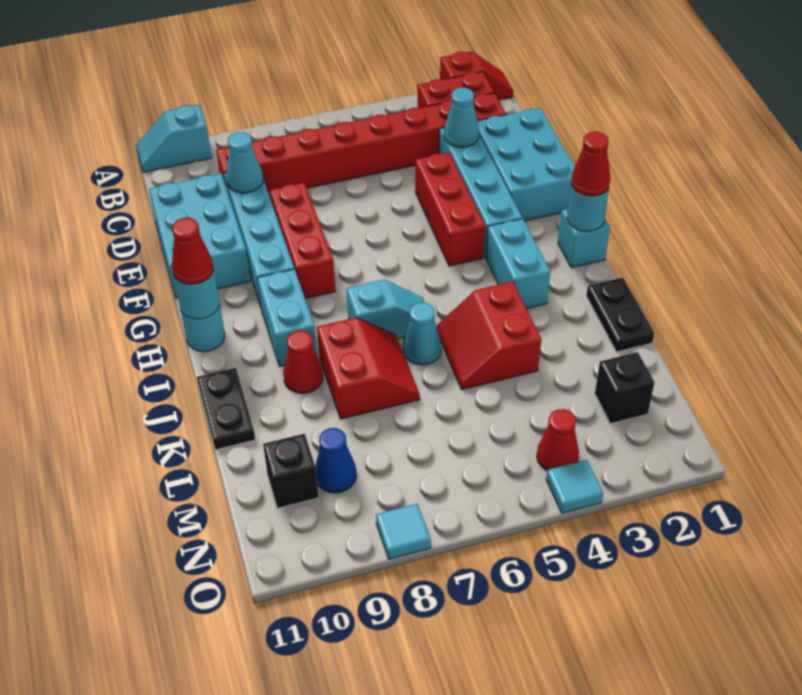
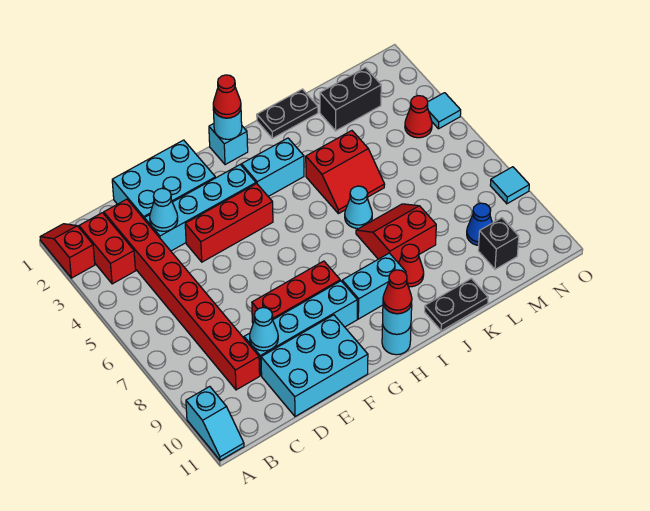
cyan slope I6:I7 level 1 top 7 -> none
black brick M2 level 1 -> black brick L2:M2 level 1

